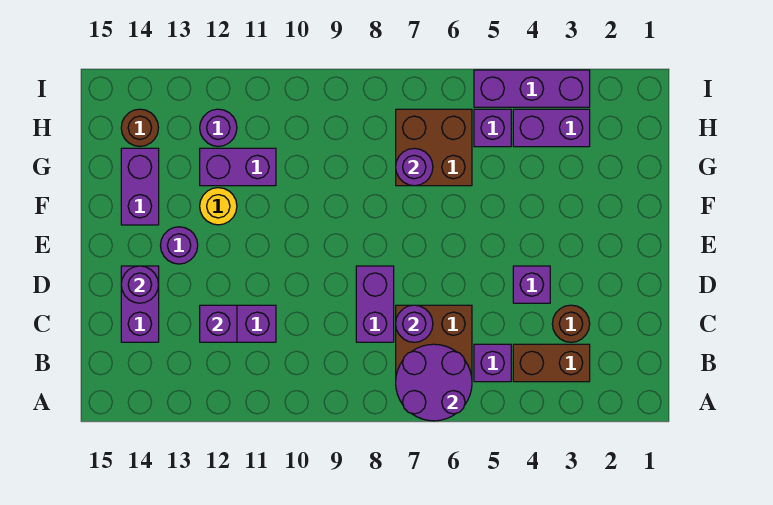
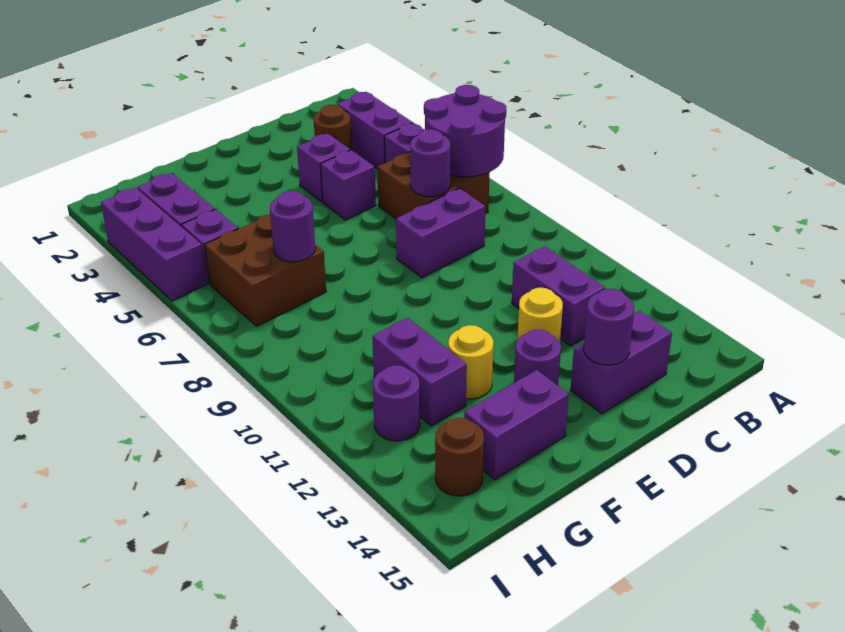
brown brick B3:B4 level 1 -> purple brick B3:B4 level 1
purple brick C12 level 2 -> purple brick D5 level 1
none -> yellow round brick D12 level 1

